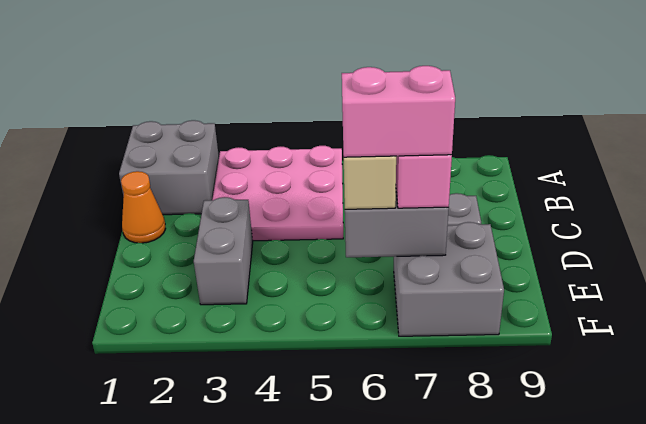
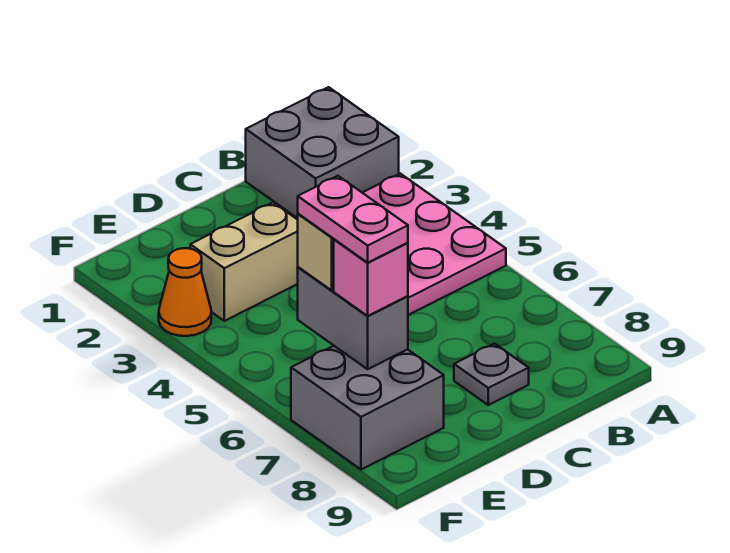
orange cone C1 level 1 -> orange cone F3 level 1
grey brick D3:E3 level 1 -> tan brick D3:E3 level 1
pink brick E6:E7 level 4 -> pink plate E6:E7 level 4

